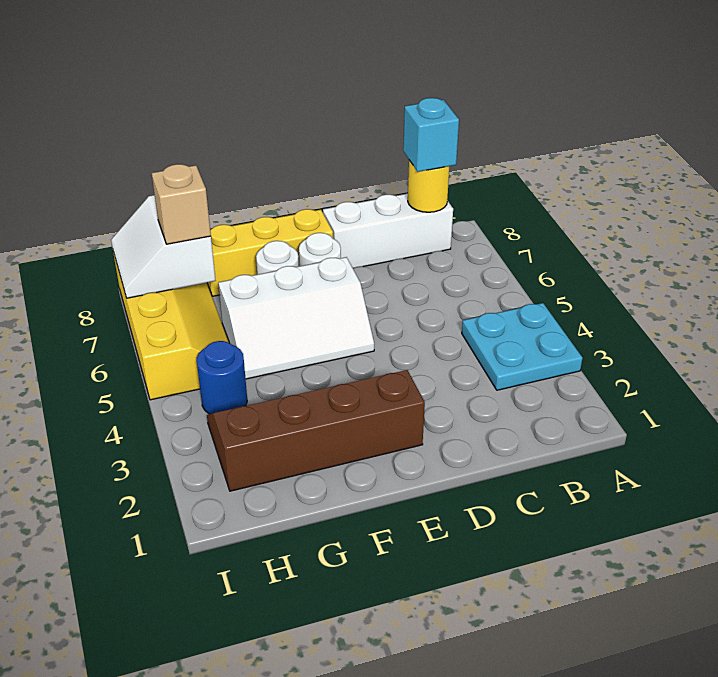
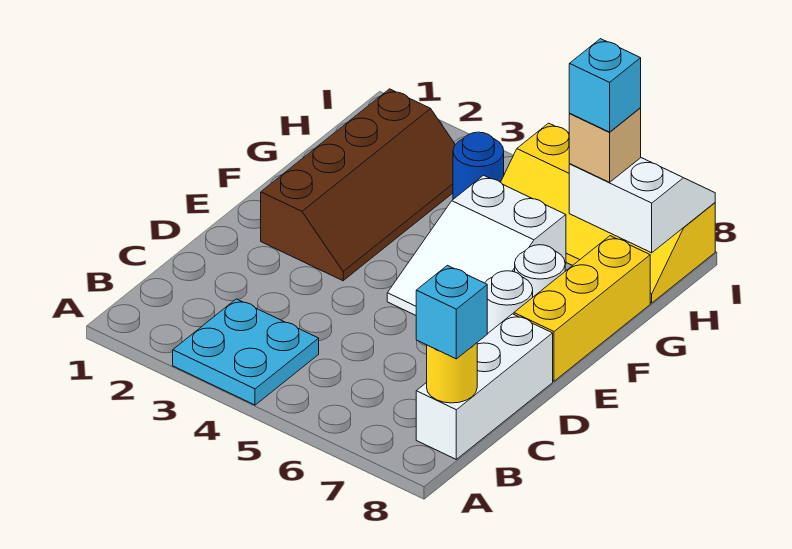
white slope E5:G6 level 1 top 6 -> white slope E5:G6 level 1 top G
none -> cyan brick H7 level 4

